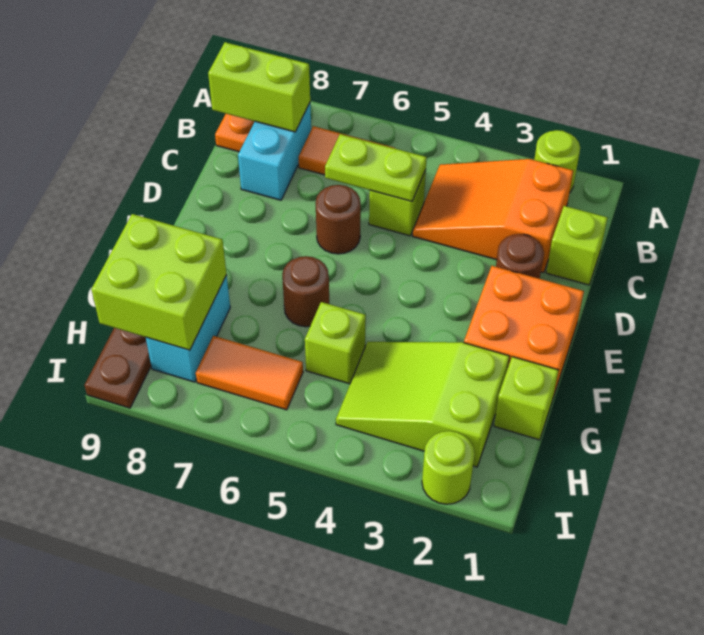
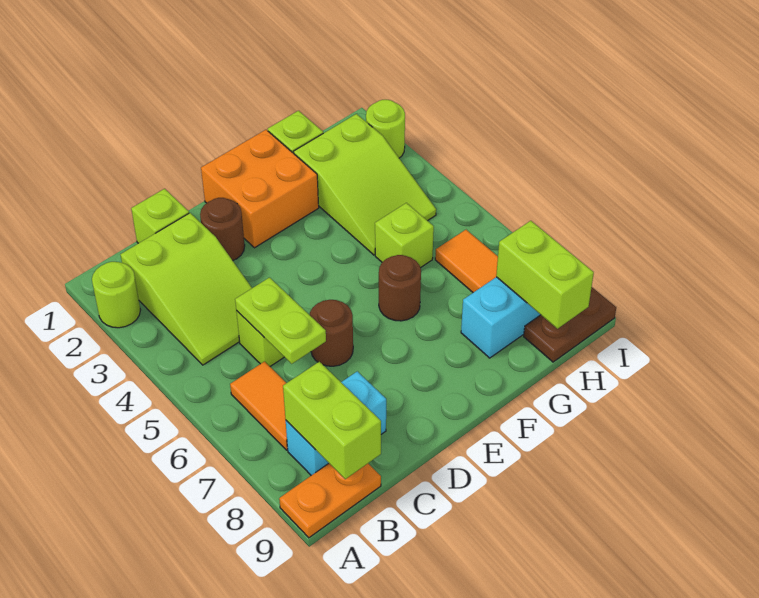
orange slope B2:C4 level 1 top 2 -> lime slope B2:C4 level 1 top 2
lime brick G8:H9 level 2 -> lime brick H8:H9 level 2

